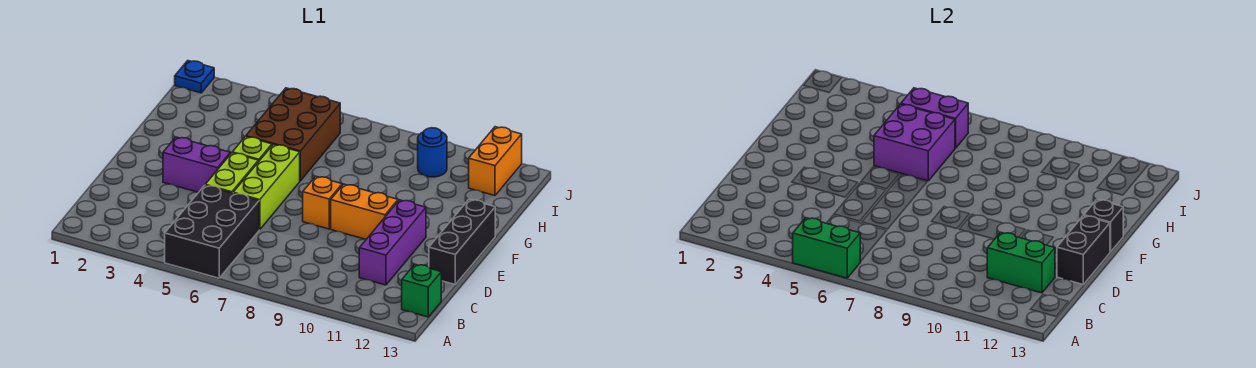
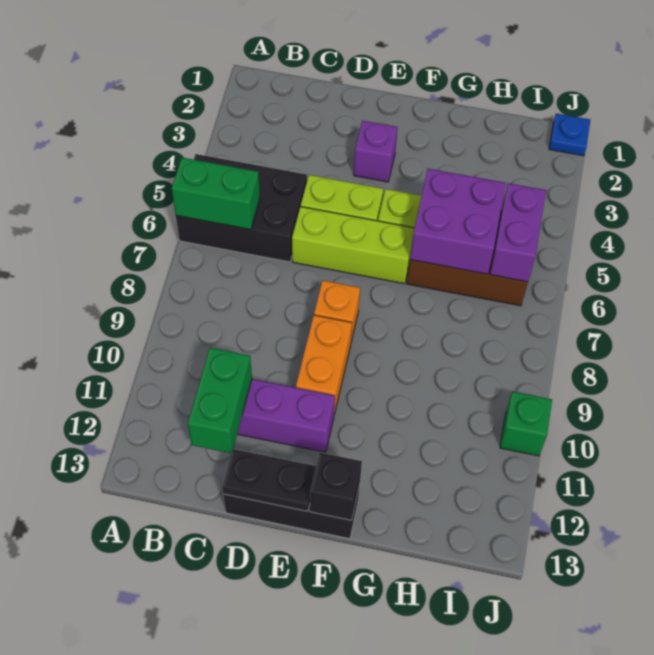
green brick A5:A6 level 2 -> green brick A6:B6 level 2
green brick B13 level 1 -> green brick J10 level 1
black brick D13:E13 level 2 -> black plate D13:E13 level 2
purple brick E3:E4 level 1 -> purple brick E3 level 1
blue round brick I10 level 1 -> none
orange brick I12:J12 level 1 -> none

